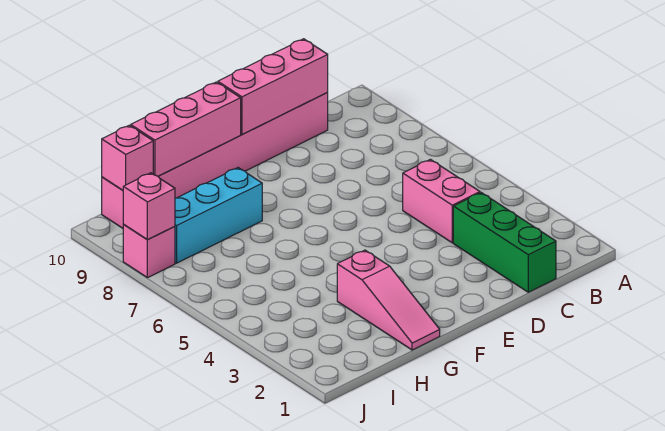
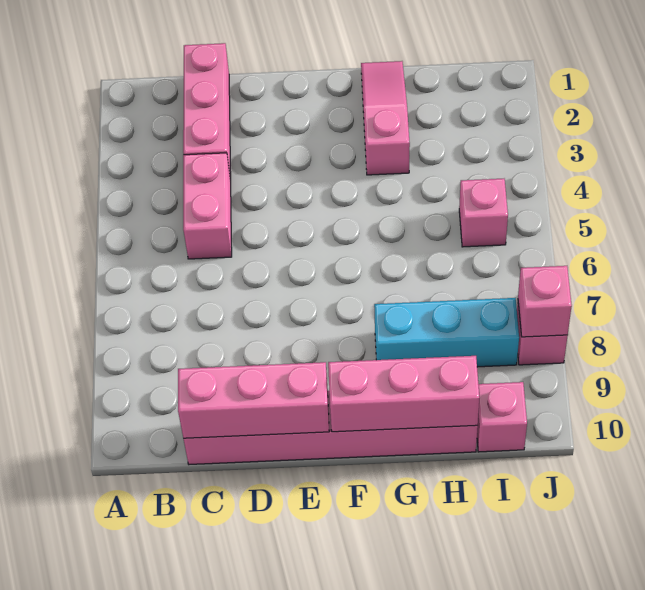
green brick C1:C3 level 1 -> pink brick C1:C3 level 1
pink brick I10 level 2 -> pink brick I5 level 1

